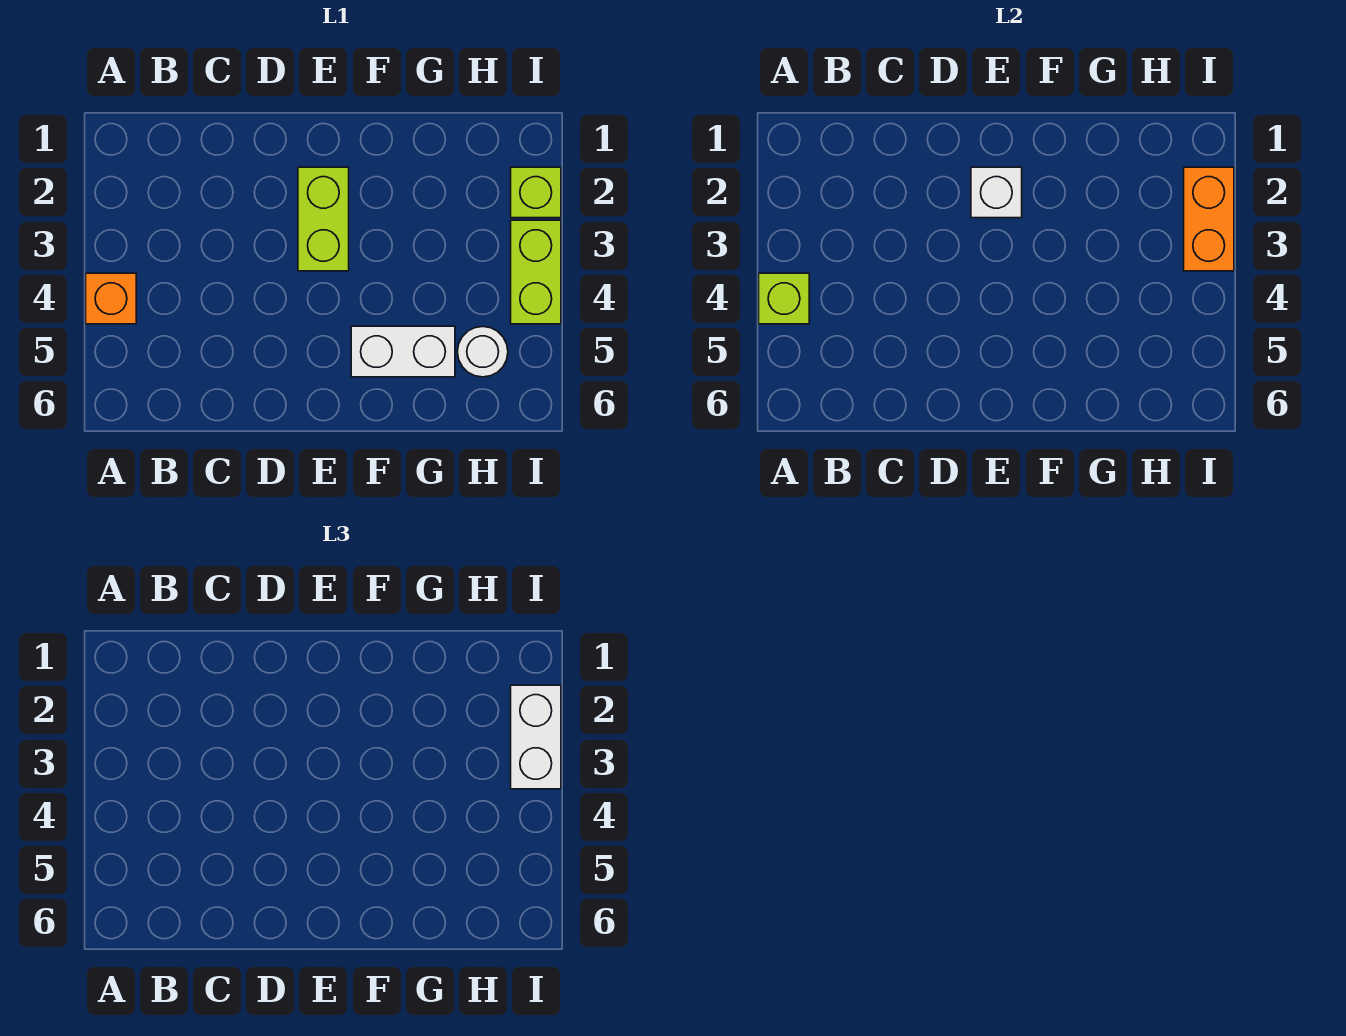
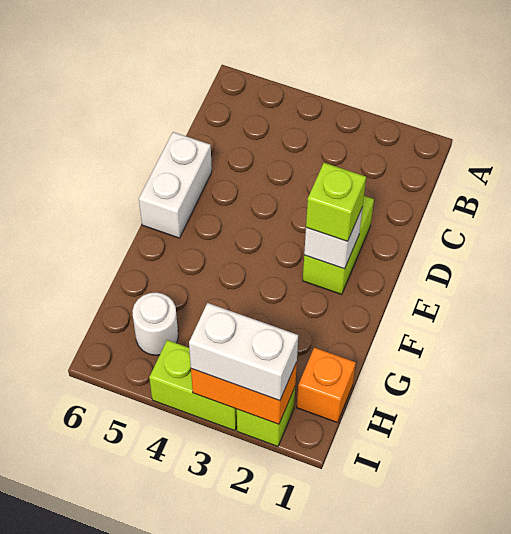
orange brick A4 level 1 -> orange brick H1 level 1
lime brick A4 level 2 -> lime brick E2 level 3
lime brick E2:E3 level 1 -> lime brick D2:E2 level 1
white brick F5:G5 level 1 -> white brick D6:E6 level 1

